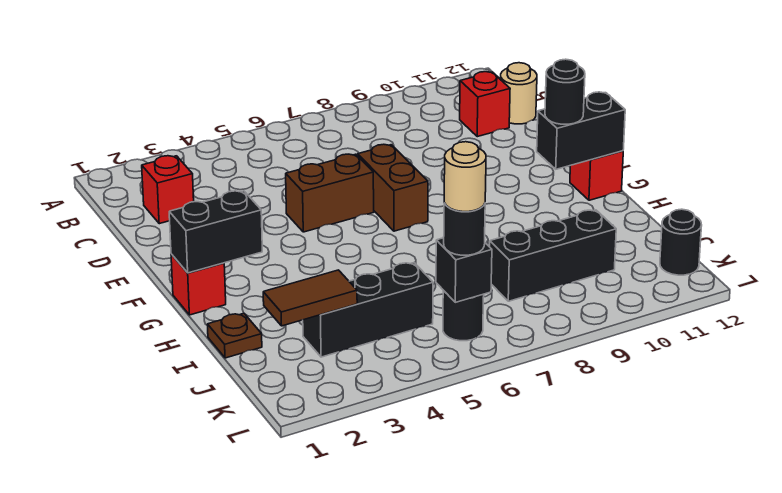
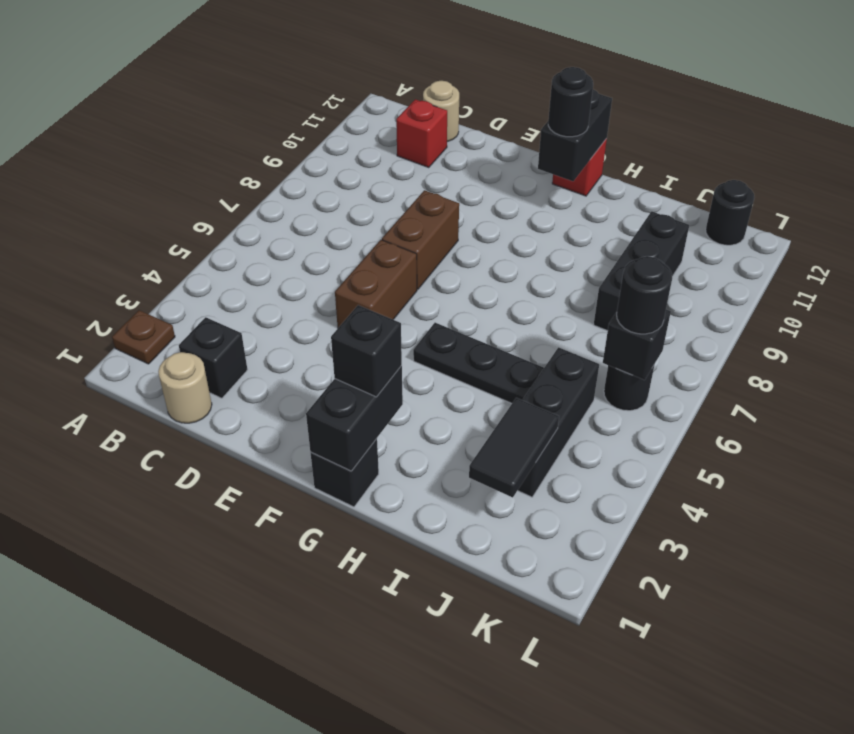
red brick C2 level 1 -> black brick C2 level 1
brown brick E7:F7 level 1 -> brown brick E7:E8 level 1
red brick G1 level 1 -> black brick G1 level 1
none -> black brick G2 level 3
none -> black plate G5:I5 level 1
brown plate I1 level 1 -> brown plate A2 level 1
brown tile J2:J3 level 2 -> black tile J2:J3 level 2
tan round brick K6 level 4 -> tan round brick C1 level 1

